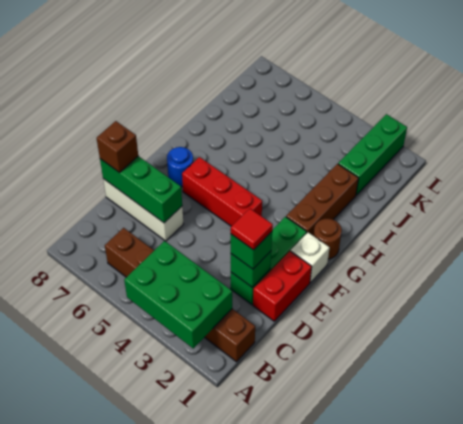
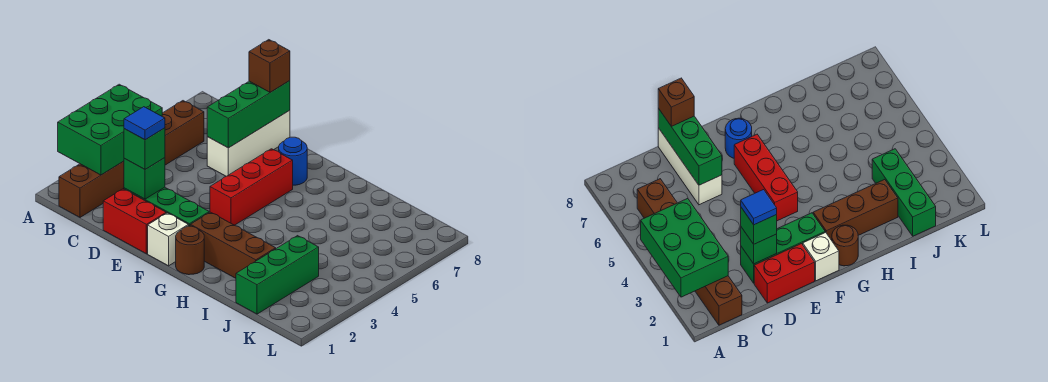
red tile D2 level 4 -> blue tile D2 level 4
green brick J2:L2 level 1 -> green brick J1:J3 level 1

